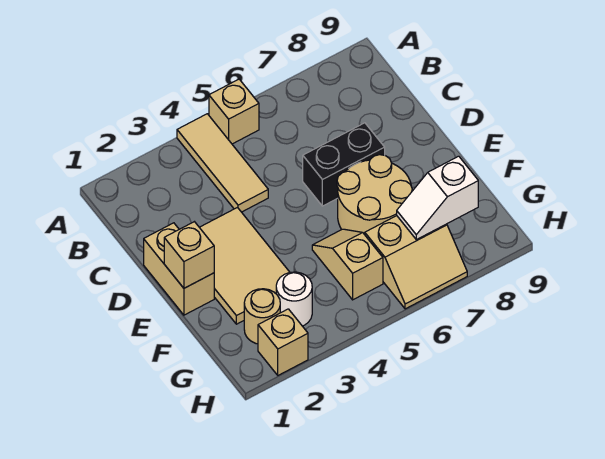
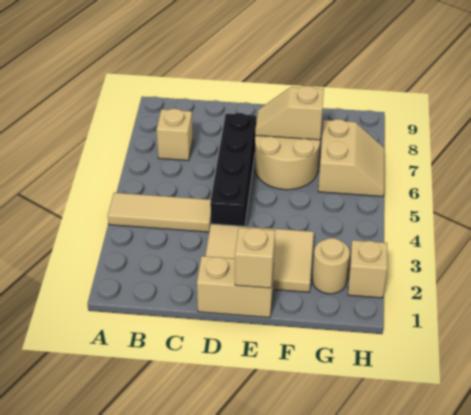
tan brick A5 level 1 -> tan brick B7 level 1
black brick D6:D7 level 1 -> black brick D4:D7 level 1
tan slope F5:G5 level 1 top G -> tan slope E7:F7 level 2 top F
white round brick G3 level 1 -> none
white slope G7:G8 level 2 top 8 -> none

